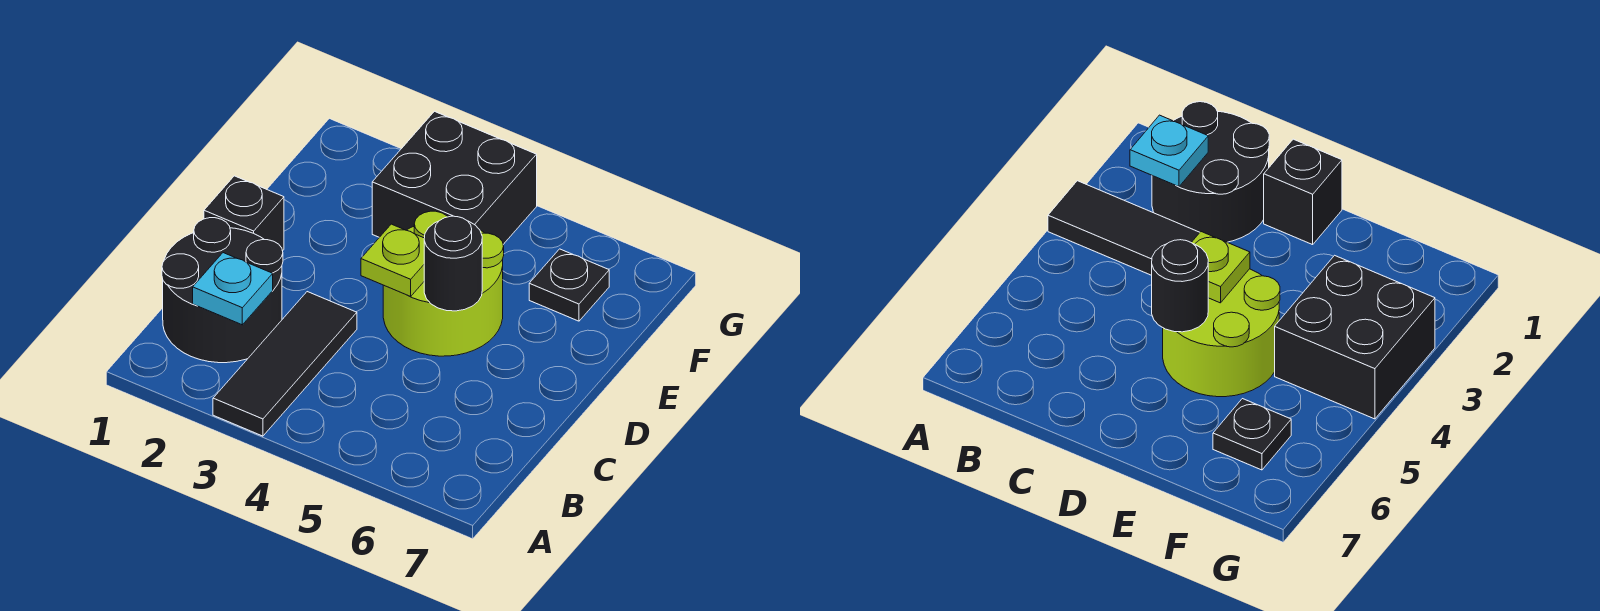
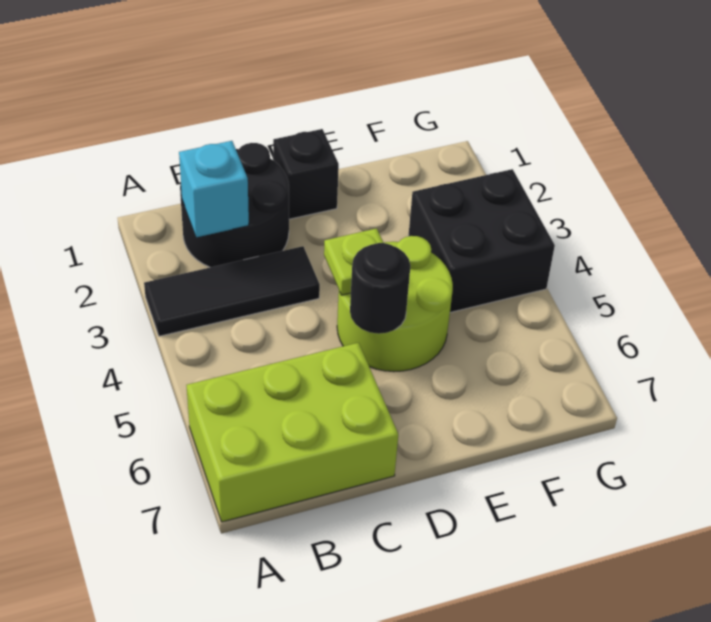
none -> lime brick A6:C7 level 1
cyan plate B2 level 2 -> cyan brick B2 level 2
black plate F6 level 1 -> none

